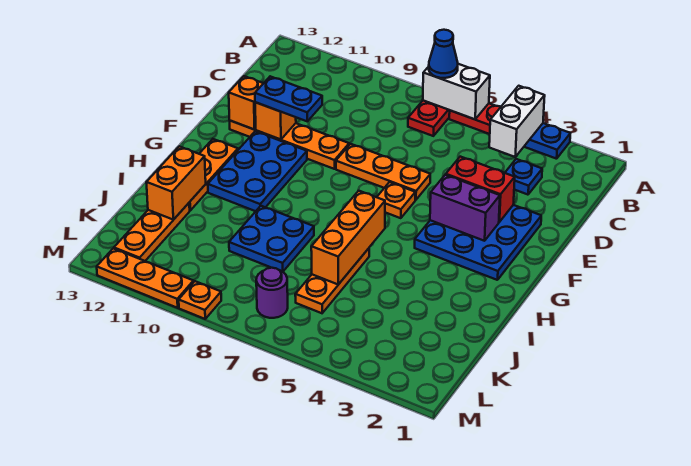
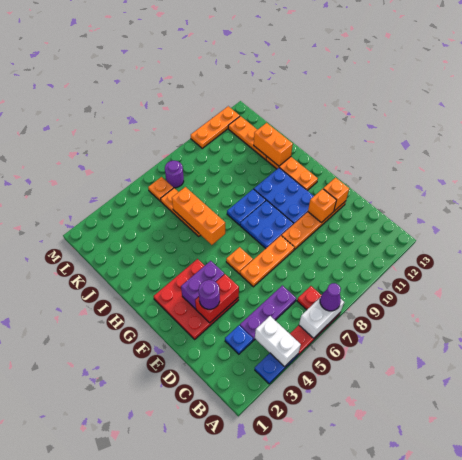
blue cone A7 level 3 -> purple cone A7 level 3
none -> purple plate C4:C6 level 1
blue plate E2:G4 level 1 -> red plate E2:G4 level 1
none -> purple round brick E3 level 3
blue plate E10:E11 level 3 -> blue plate H8:H9 level 1
blue plate I8:J9 level 1 -> blue plate F8:G9 level 1
orange plate M9 level 1 -> orange plate L6 level 1

